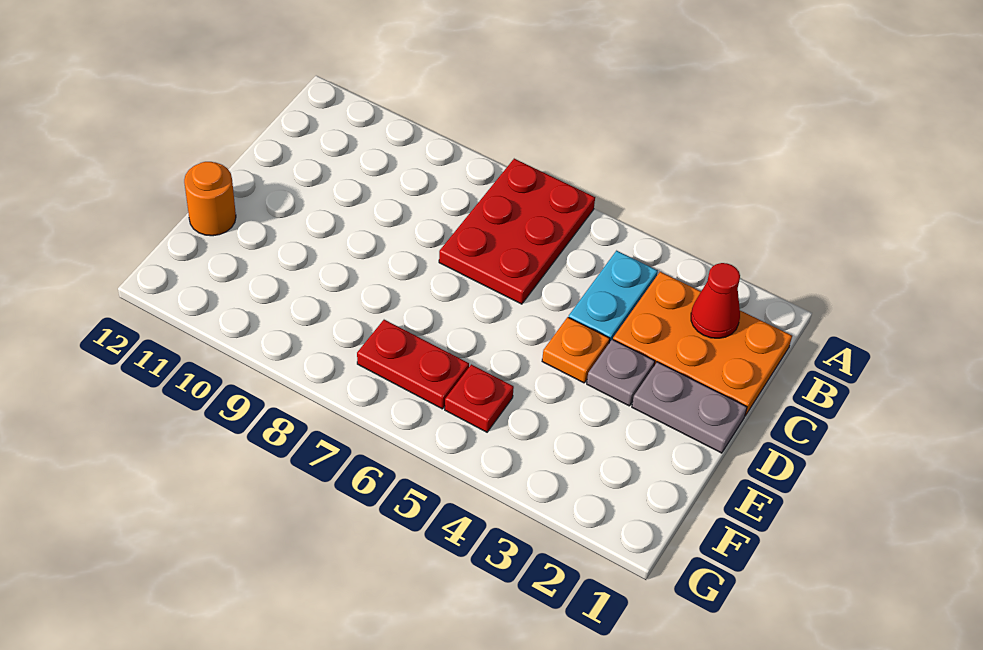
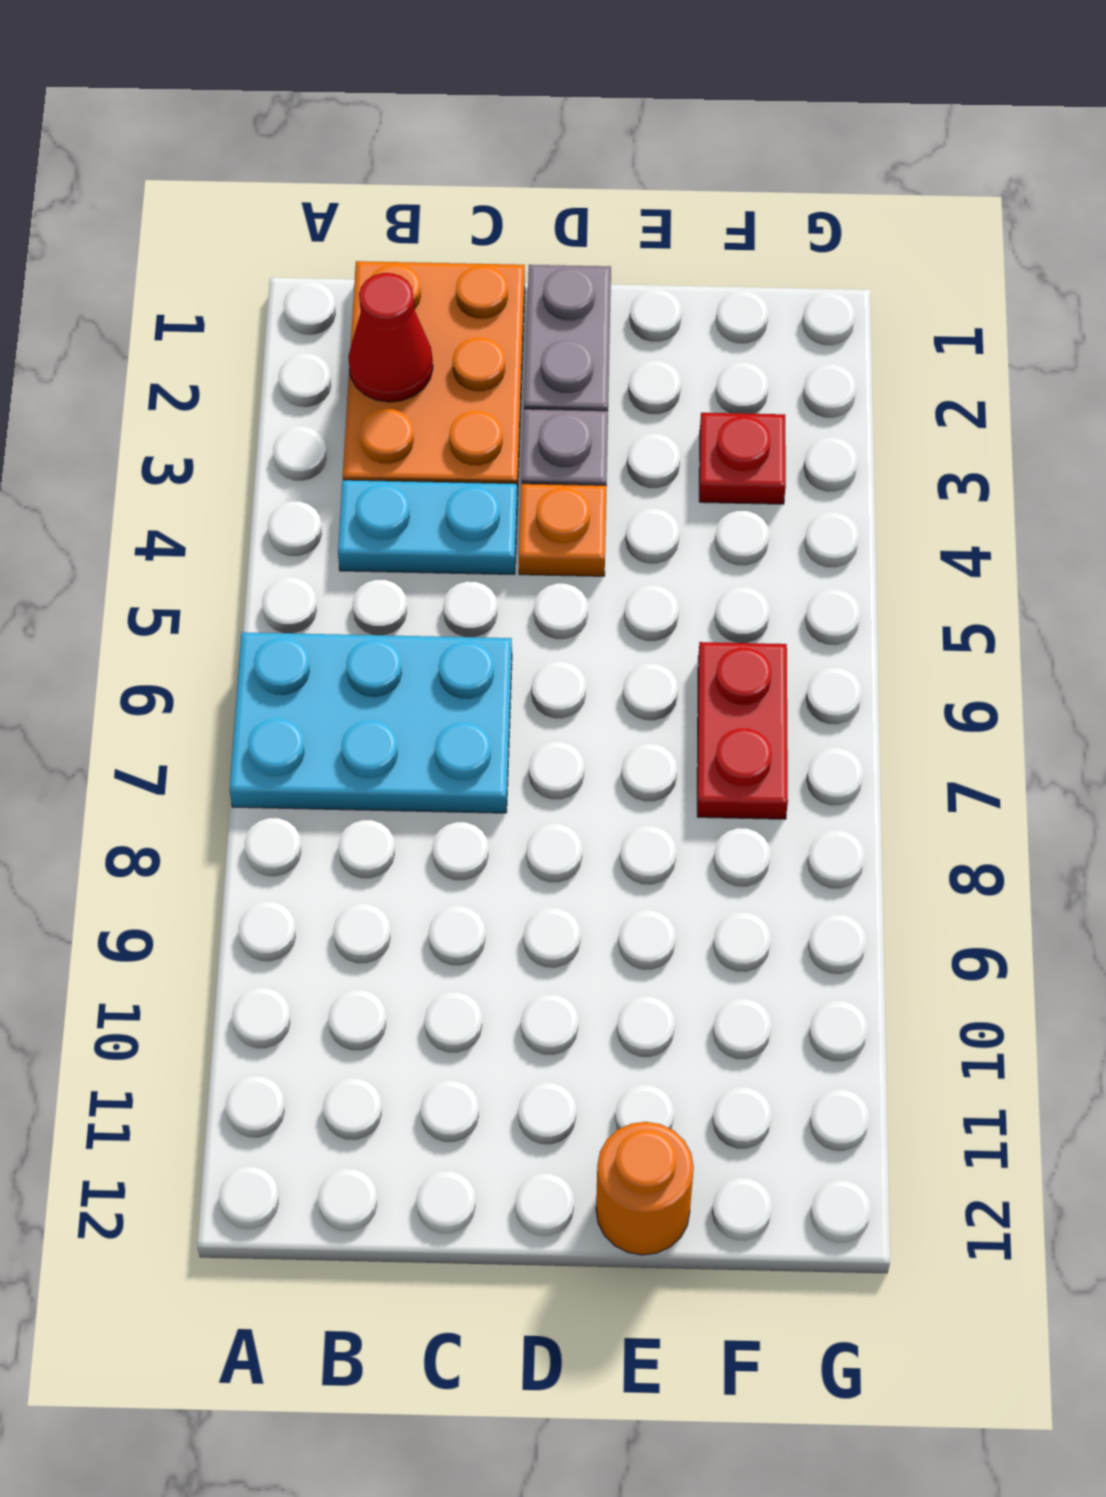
red plate A6:C7 level 1 -> cyan plate A6:C7 level 1
red plate F5 level 1 -> red plate F3 level 1

